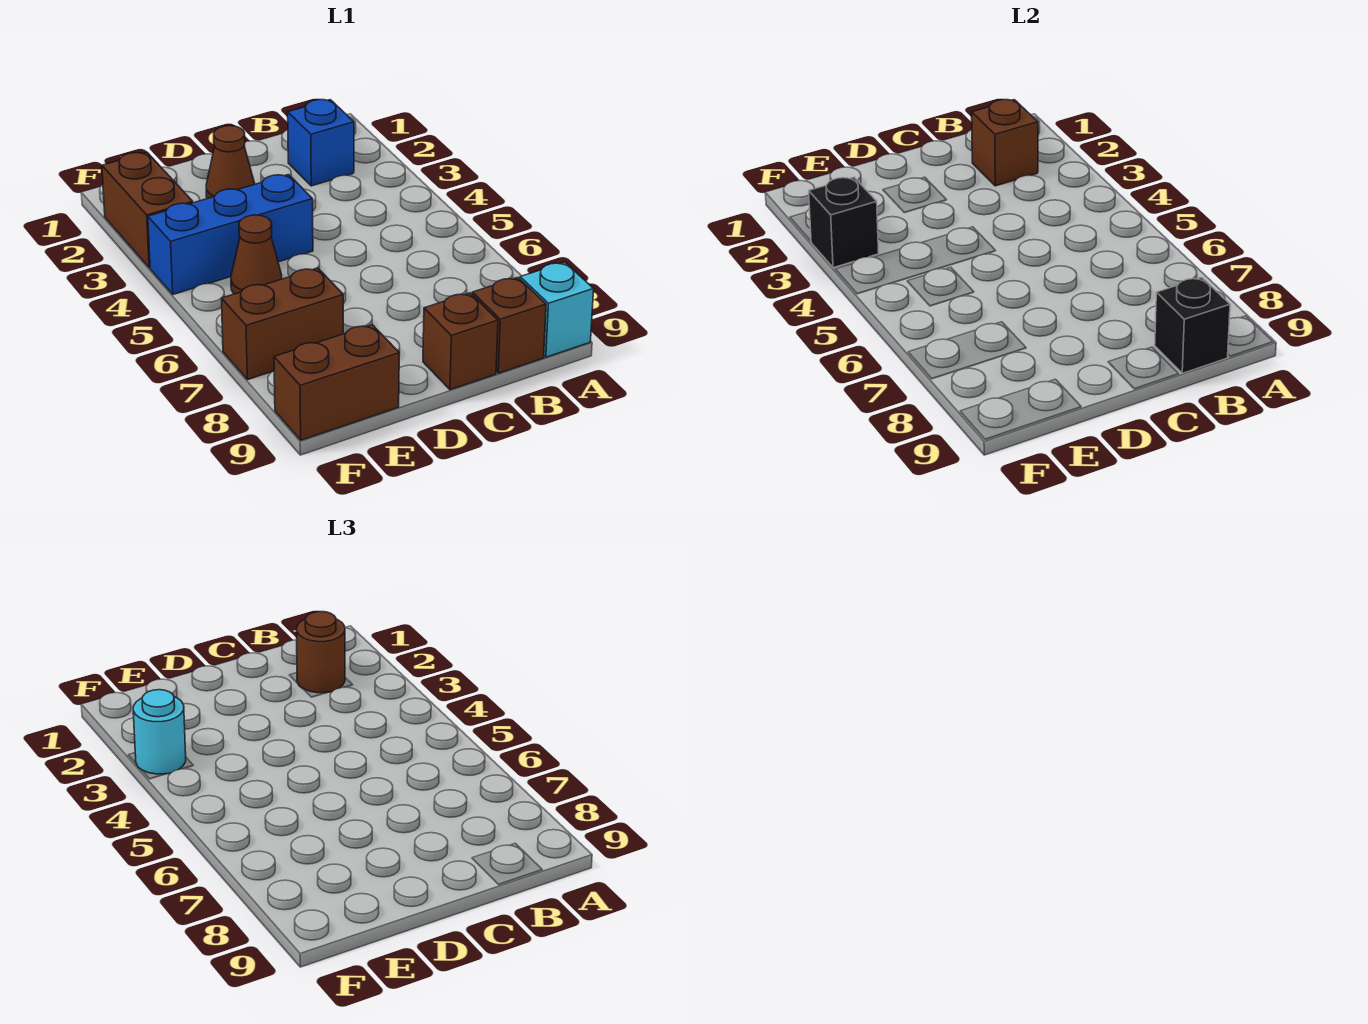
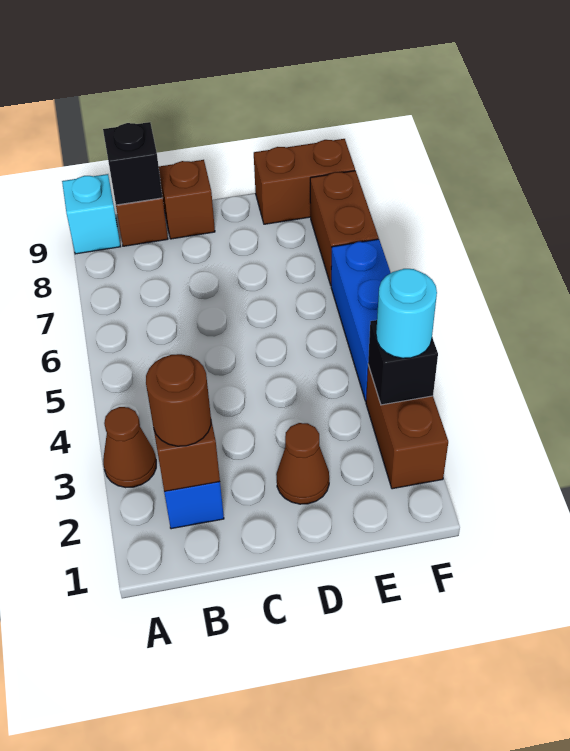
blue brick D4:F4 level 1 -> blue brick F4:F6 level 1
brown cone E5 level 1 -> brown cone A3 level 1
brown brick E7:F7 level 1 -> brown brick F7:F8 level 1

